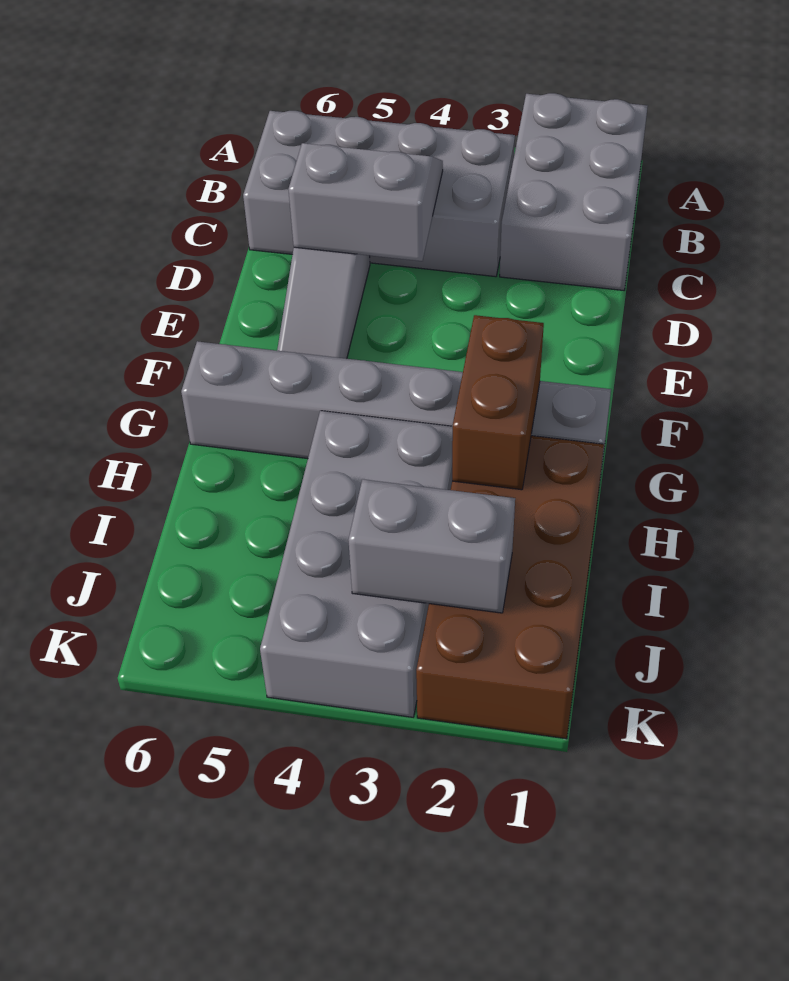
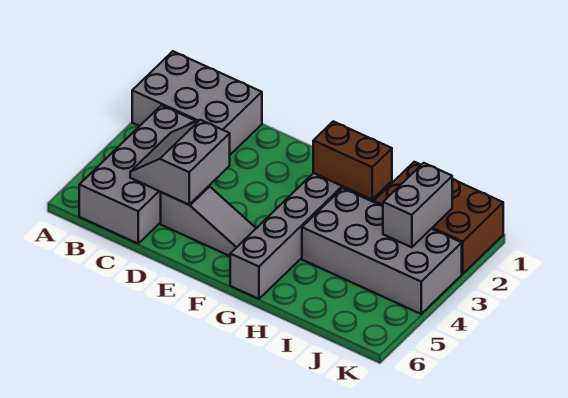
brown brick H1:K2 level 1 -> brown brick I1:K2 level 1

